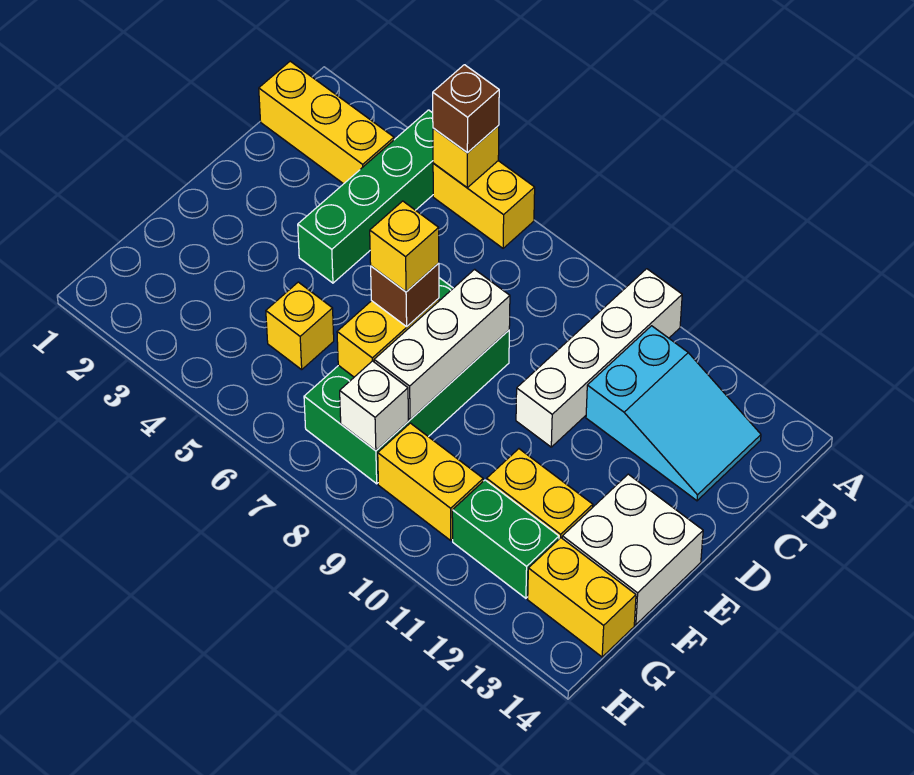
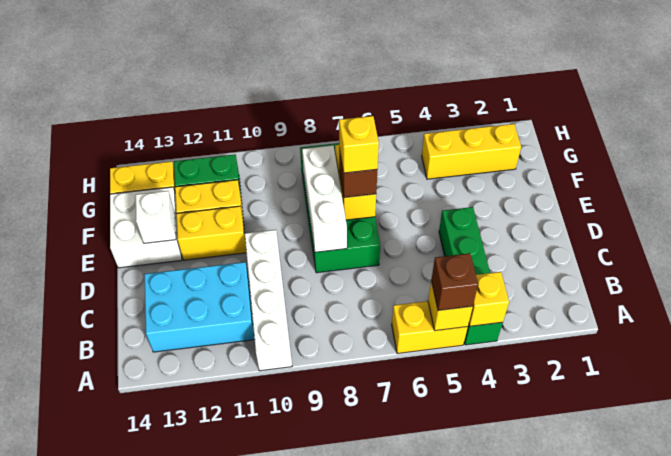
yellow brick B1:B3 level 1 -> yellow brick G2:G4 level 1
cyan slope B11:C13 level 1 top 11 -> cyan brick B11:C13 level 1
yellow brick F5 level 1 -> yellow brick A4 level 2
white brick G8 level 2 -> white brick E13 level 2
yellow brick G9:G10 level 1 -> yellow brick E11:E12 level 1

